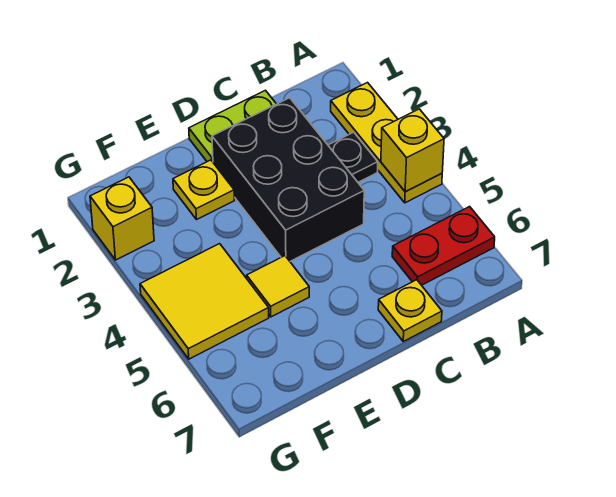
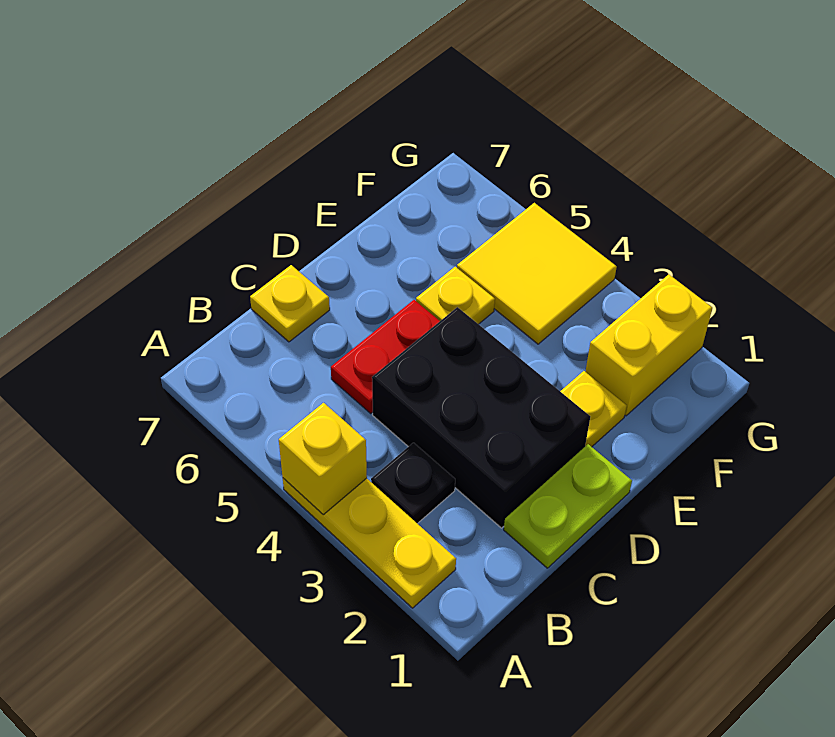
red plate A6:B6 level 1 -> red plate C5:D5 level 1
yellow tile E5 level 1 -> yellow plate E5 level 1
yellow brick G2 level 1 -> yellow brick F2:G2 level 1

